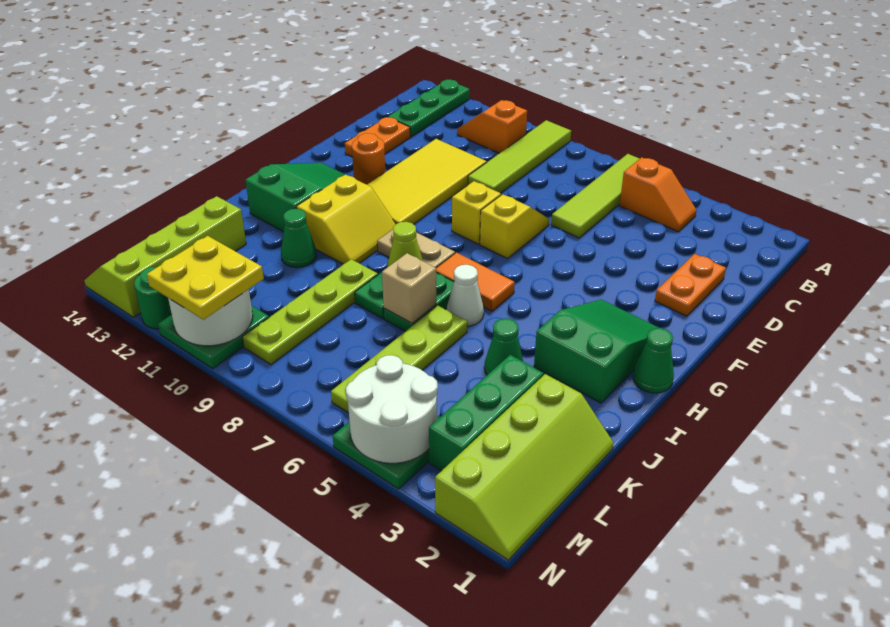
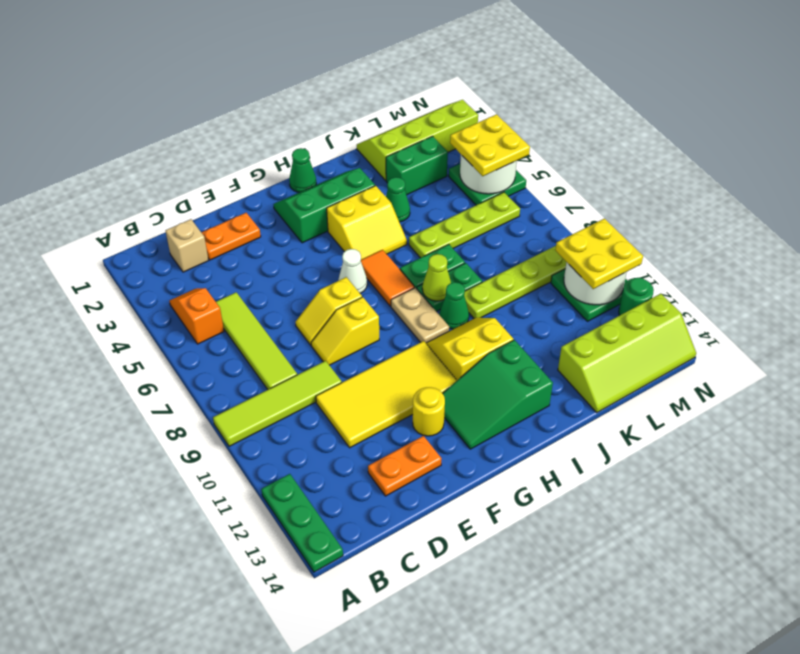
lime tile A6:D6 level 1 -> lime tile C5:C8 level 1
green plate A13:C13 level 1 -> green plate A12:A14 level 1
orange slope B10:B11 level 1 top 10 -> none
orange round brick F12 level 1 -> yellow round brick F12 level 1
green slope G2:I3 level 1 top I -> green slope G2:I3 level 1 top 3
none -> yellow slope H4:I5 level 1 top 4
white cone I6 level 1 -> white cone G6 level 1
tan brick J7 level 2 -> tan brick C2 level 1
green cone J11 level 1 -> green cone I9 level 1
green brick K3:M3 level 1 -> green brick K3:L3 level 1
none -> yellow plate M4:N5 level 3

